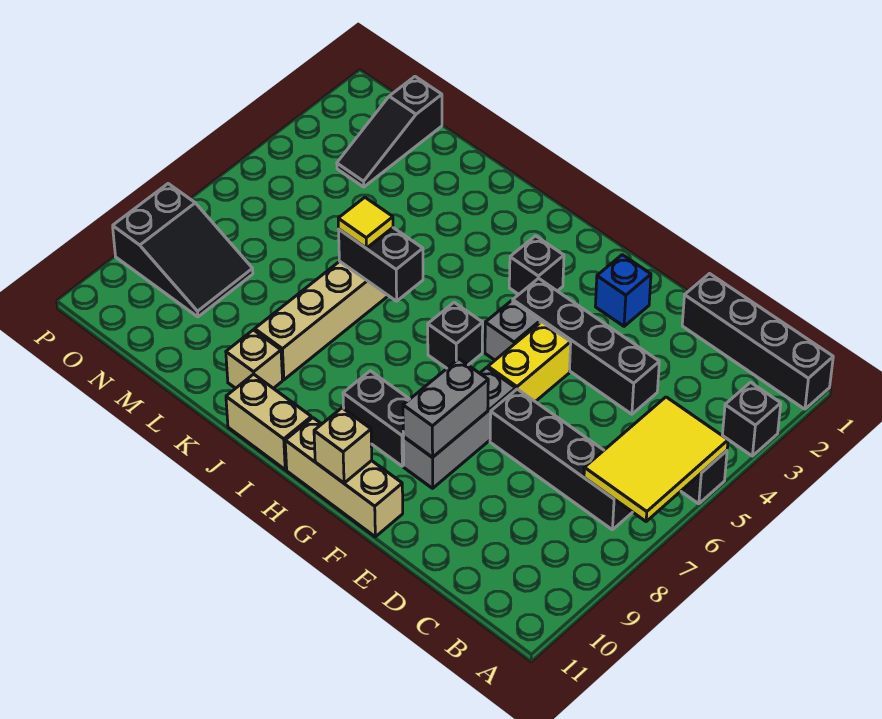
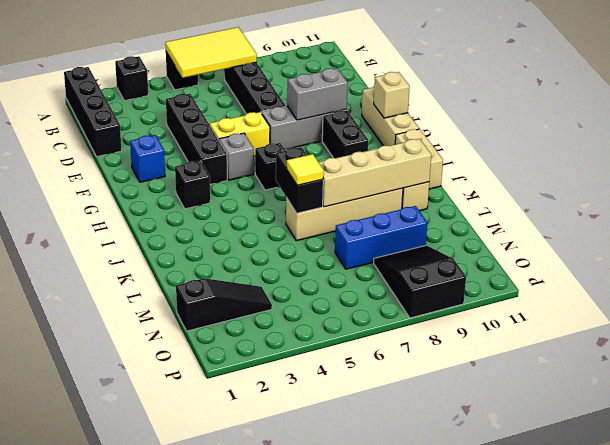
none -> tan brick K7:K10 level 2
none -> blue brick M7:M9 level 1

